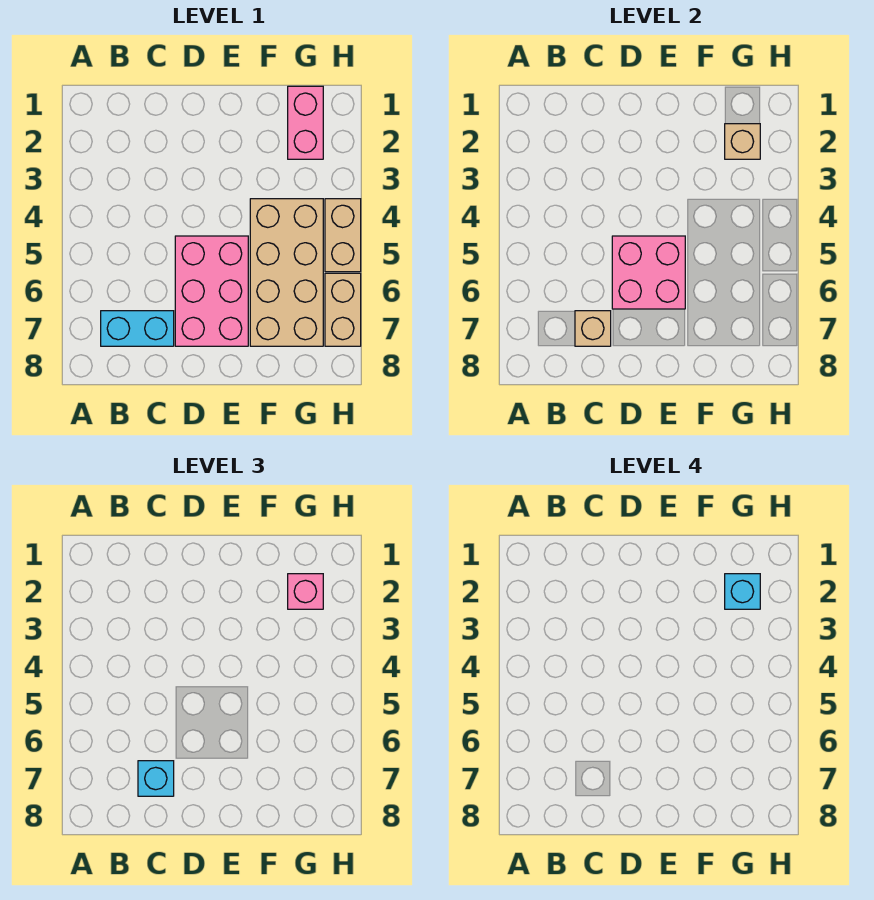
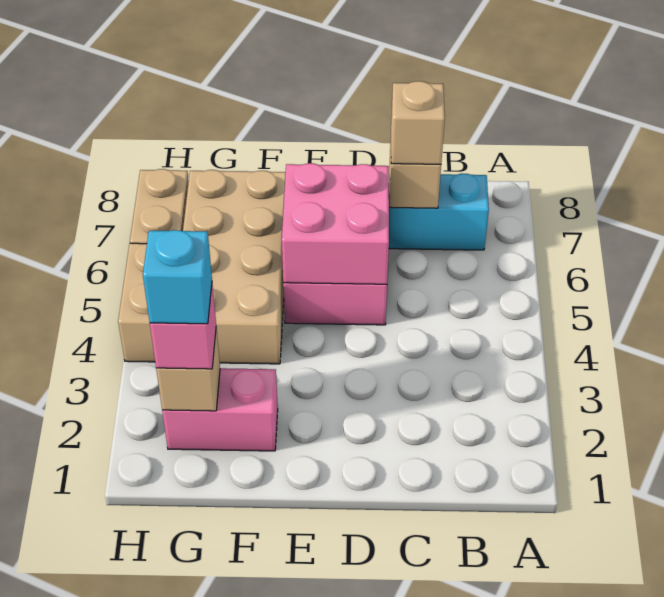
cyan brick C7 level 3 -> tan brick C7 level 3
pink brick G1:G2 level 1 -> pink brick F2:G2 level 1

